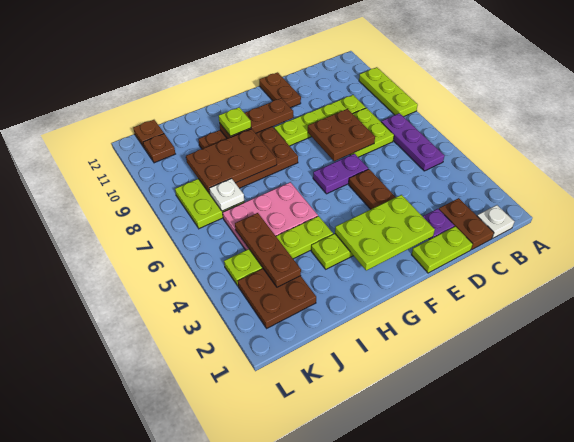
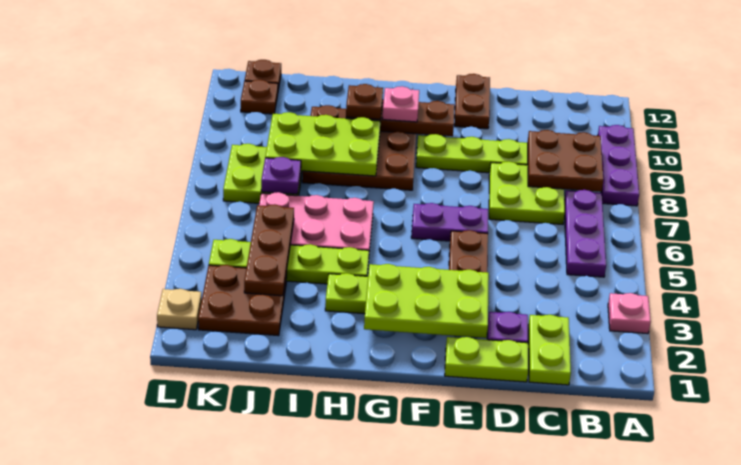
none -> pink plate A3 level 1
lime plate A8:A10 level 1 -> purple plate A8:A10 level 1
white plate B1 level 1 -> none
brown plate C1:C2 level 1 -> lime plate C1:C2 level 1
brown plate D7:E8 level 2 -> brown plate B8:C9 level 2
none -> pink plate G10 level 3
brown plate H8:J9 level 2 -> lime plate H8:J9 level 2
lime plate H10 level 3 -> brown plate H10 level 3
white plate J7 level 2 -> purple plate J7 level 2
none -> tan plate L2 level 1

